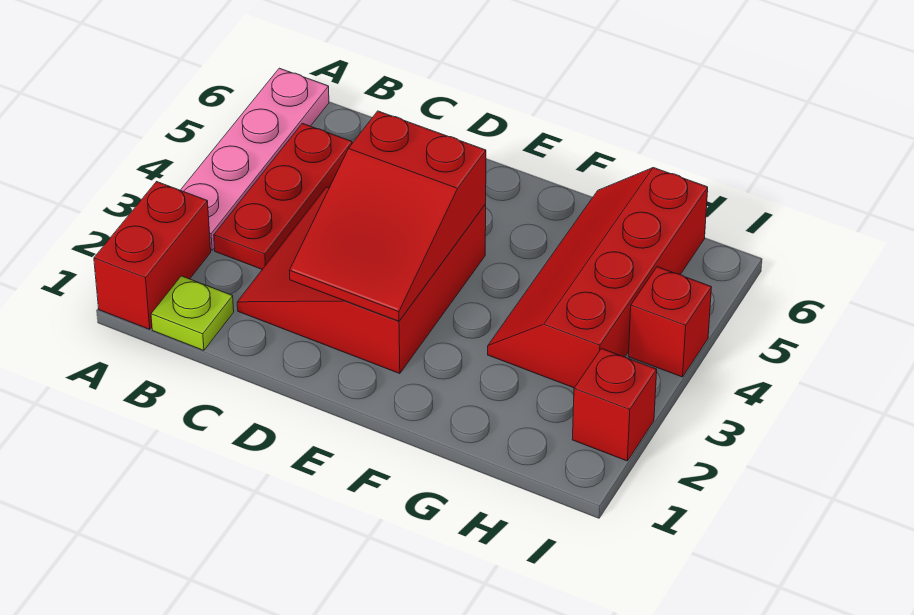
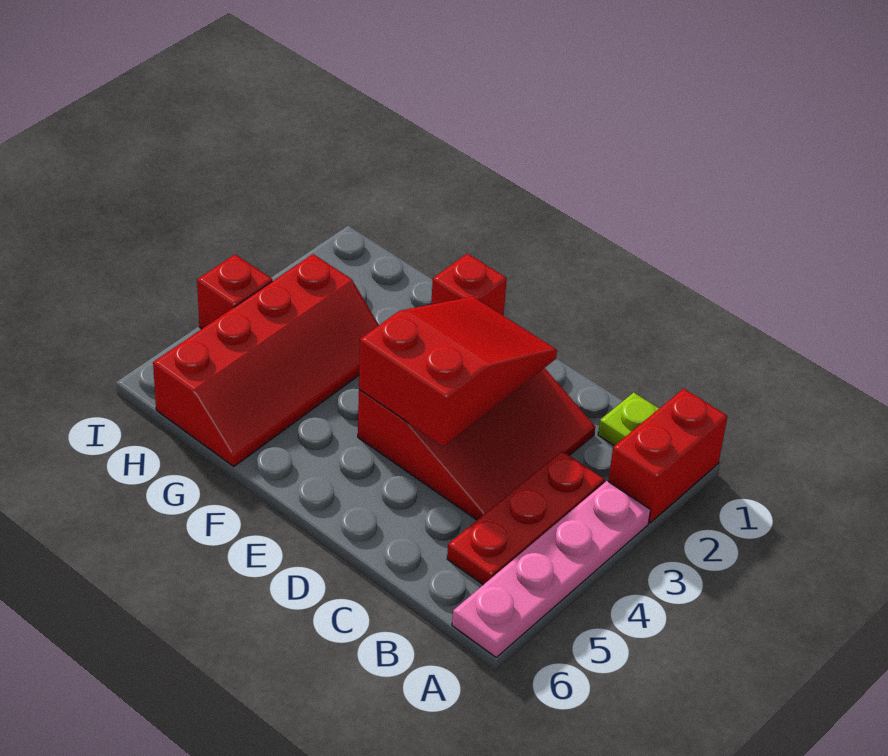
red brick I2 level 1 -> red brick F1 level 1

